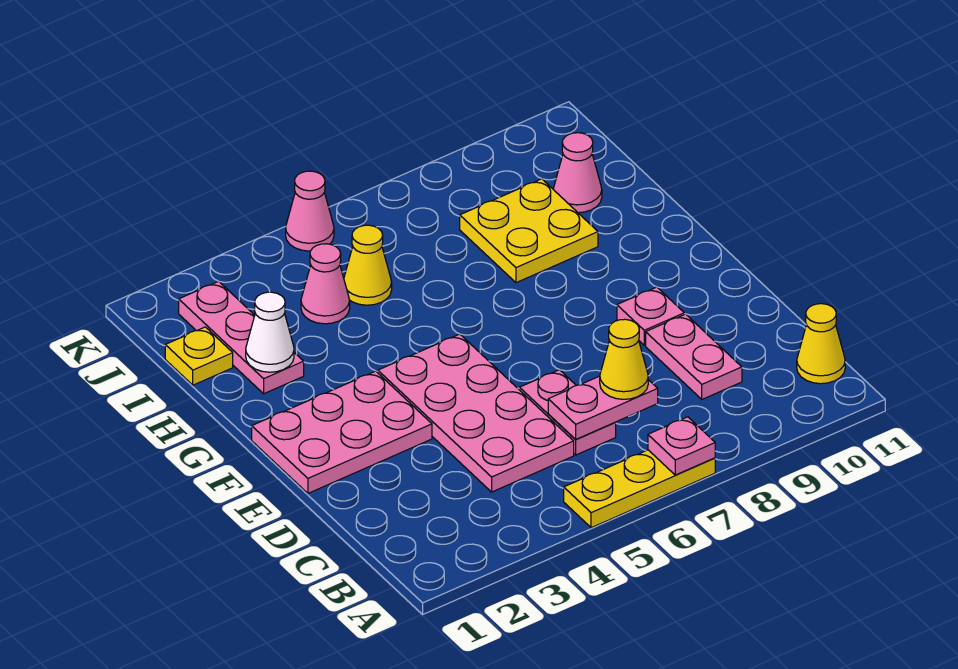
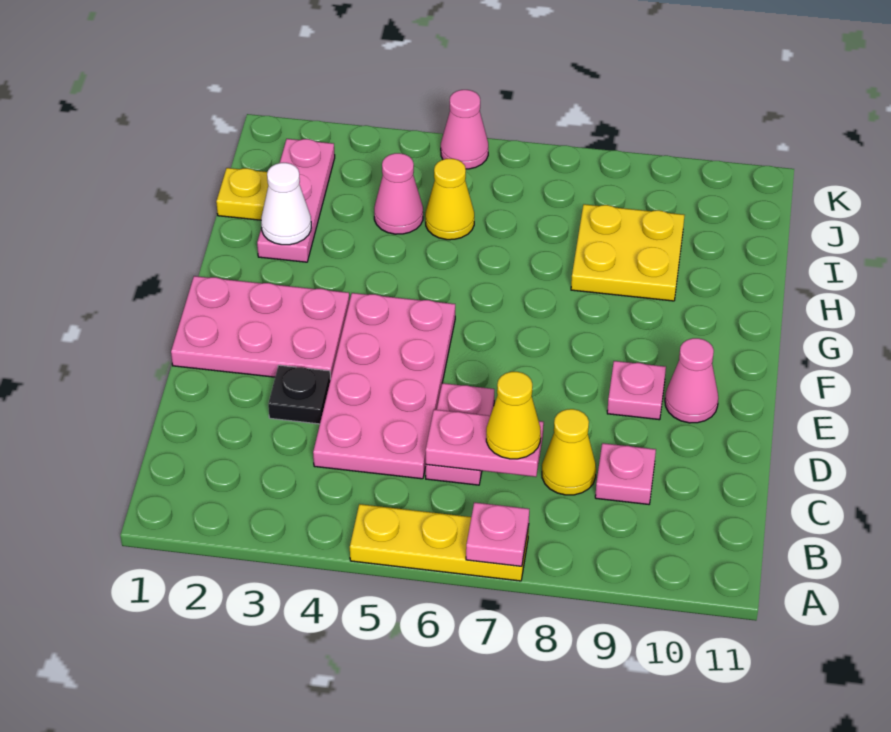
yellow cone B11 level 1 -> yellow cone C8 level 1
pink plate C9:D9 level 1 -> pink plate C9 level 1
none -> black plate D3 level 1
pink cone I10 level 1 -> pink cone E10 level 1

